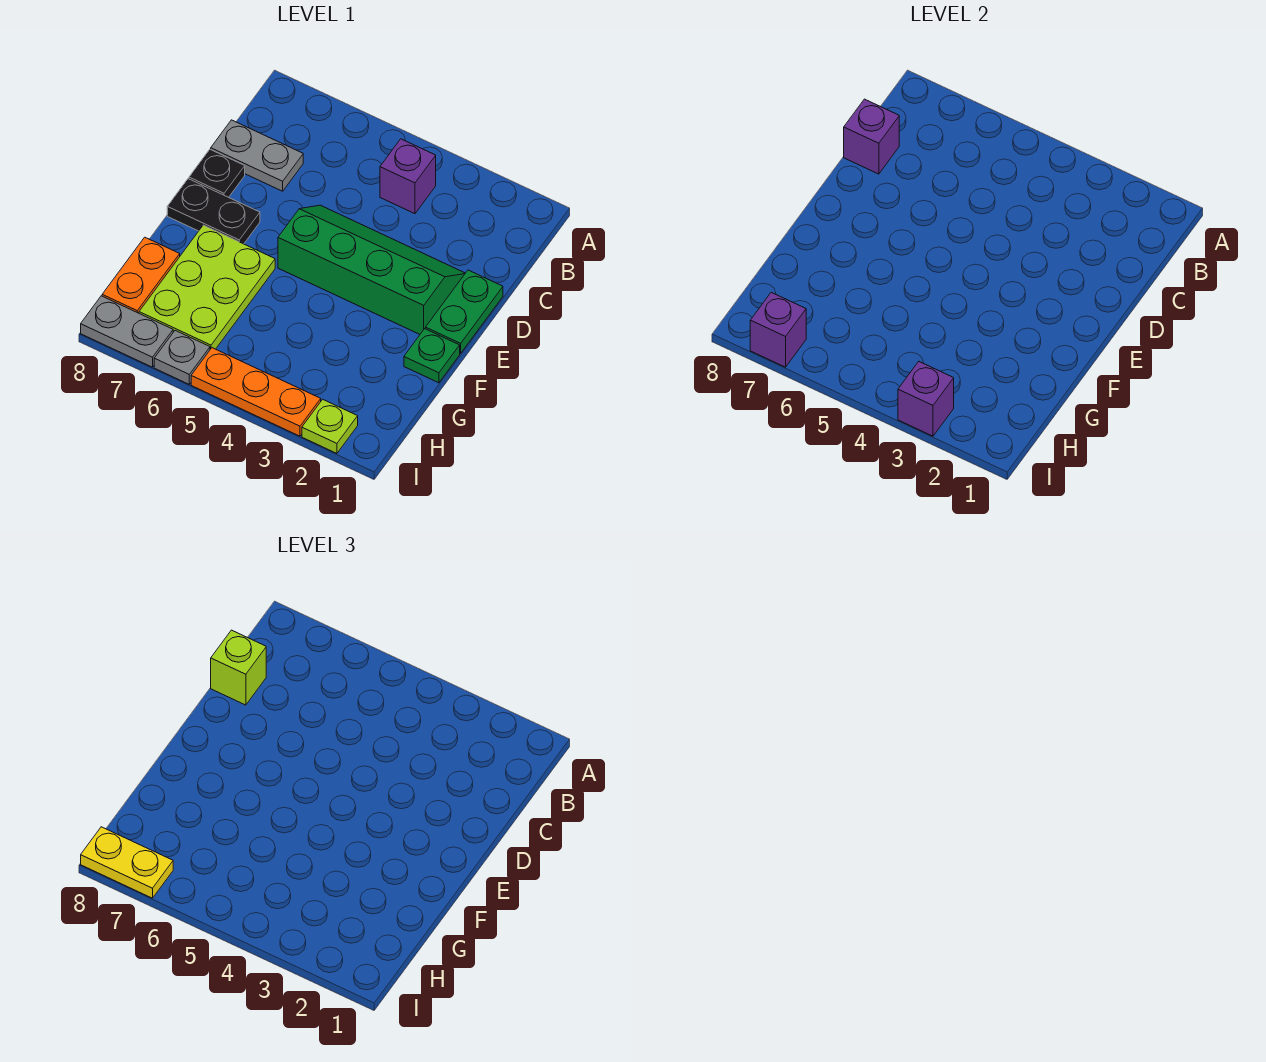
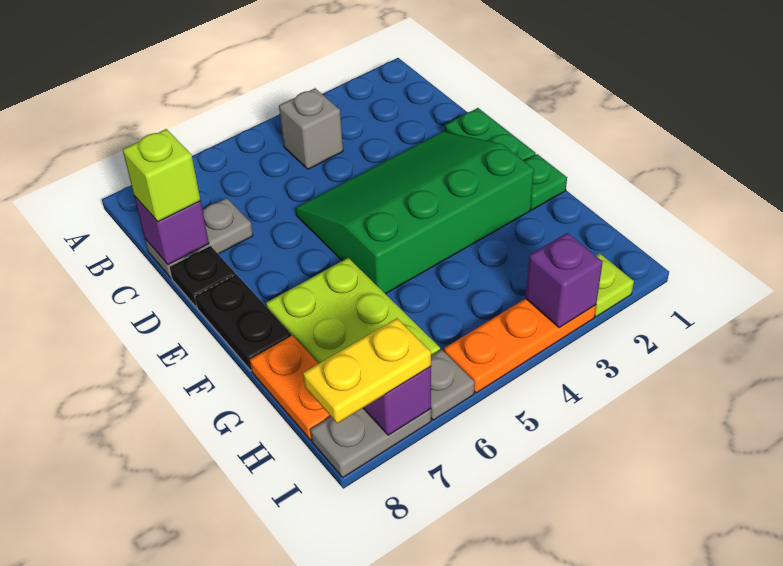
purple brick B4 level 1 -> grey brick B4 level 1
green slope D2:E5 level 1 top E -> green slope D2:F5 level 1 top F
black plate E7:E8 level 1 -> black plate E8:F8 level 1

